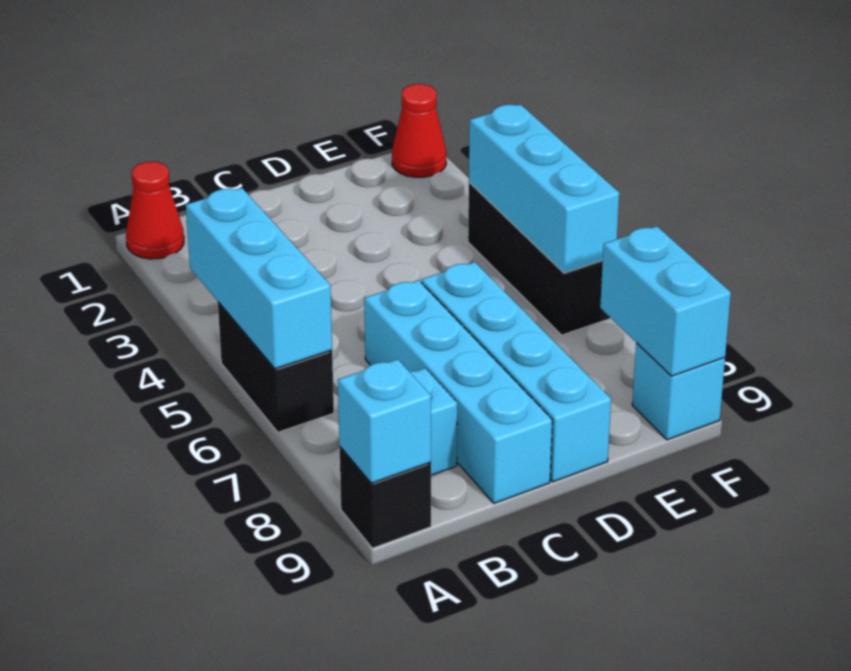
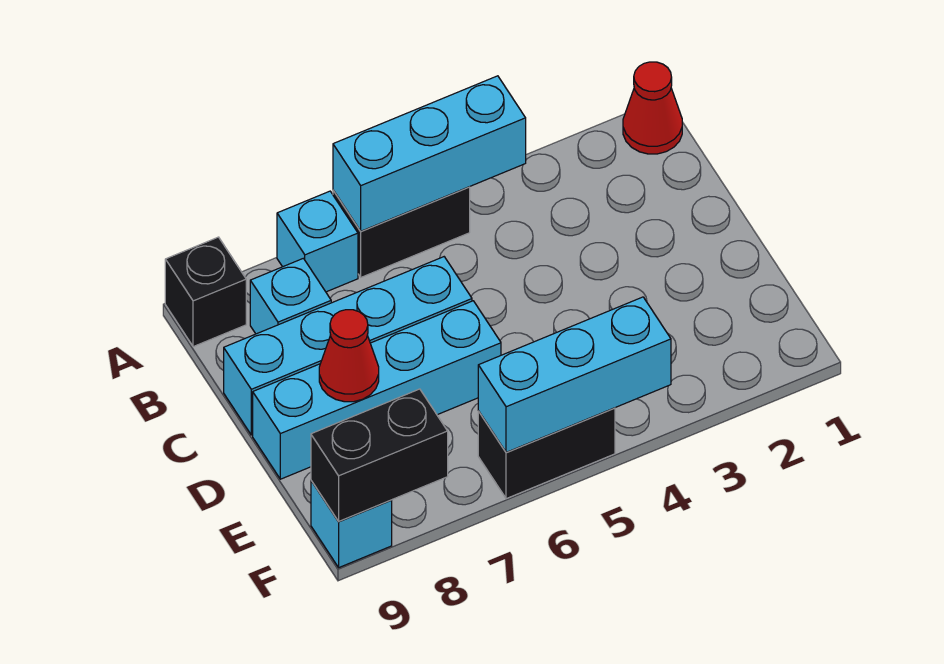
cyan brick A9 level 2 -> cyan brick A7 level 1
red cone F1 level 1 -> red cone D8 level 2
black brick F4:F6 level 1 -> black brick F5:F6 level 1
cyan brick F8:F9 level 2 -> black brick F8:F9 level 2

